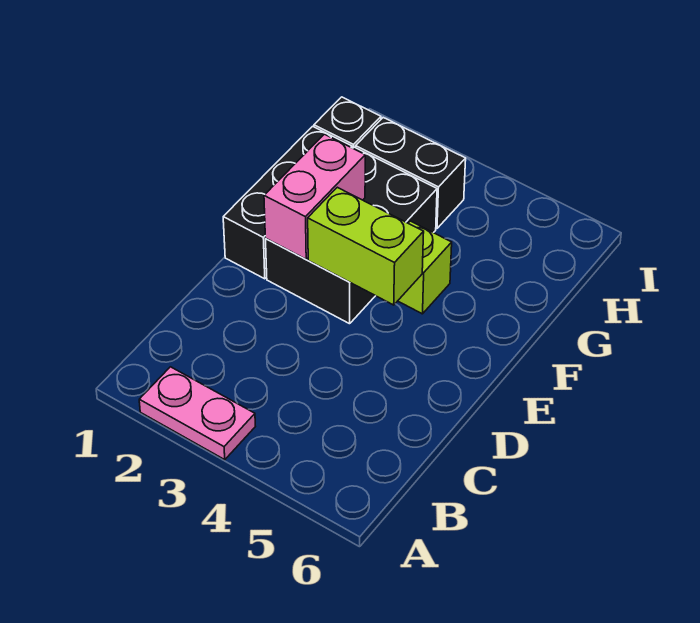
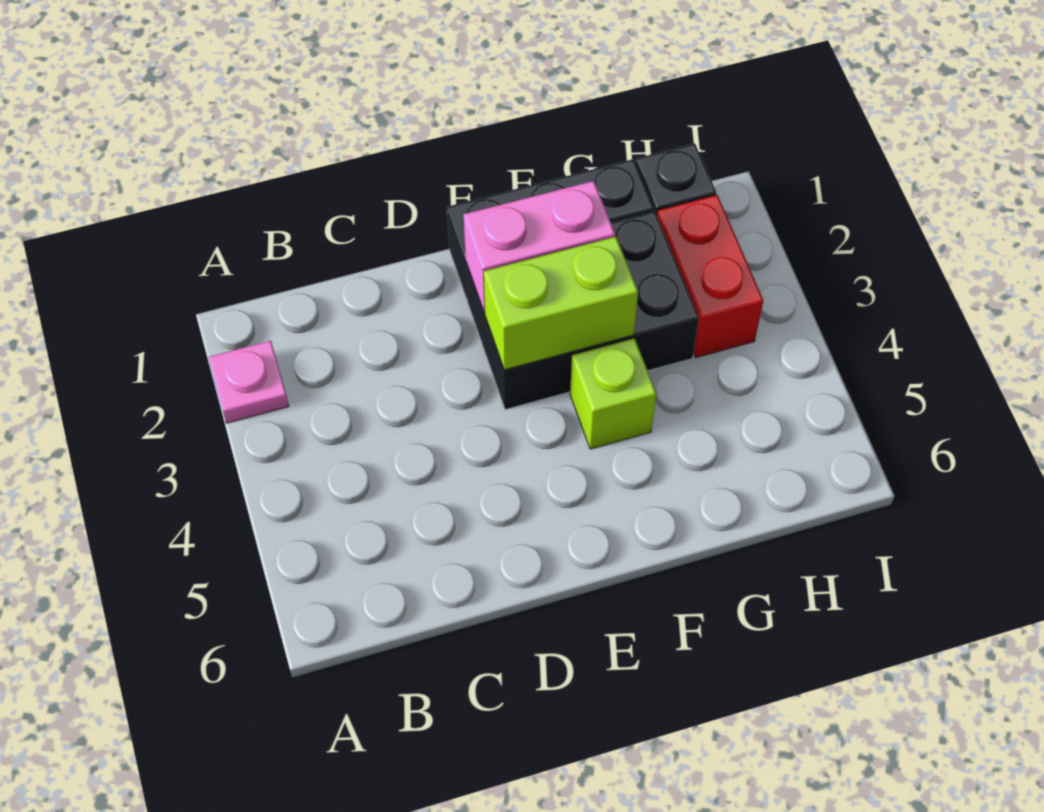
pink plate A2:A3 level 1 -> pink plate A2 level 1
lime brick E3:E4 level 2 -> lime brick E3:F3 level 2
black brick H2:H3 level 1 -> red brick H2:H3 level 1

